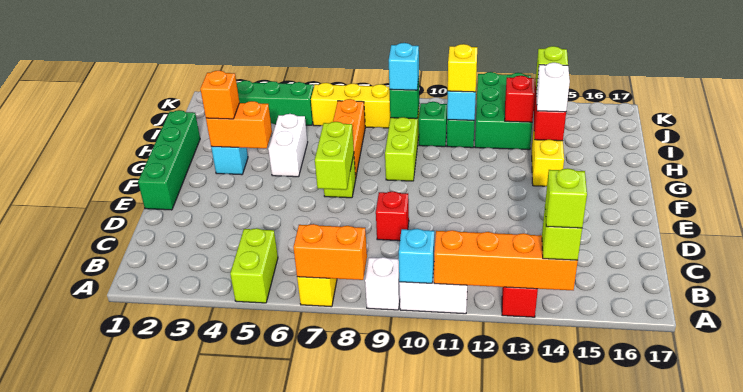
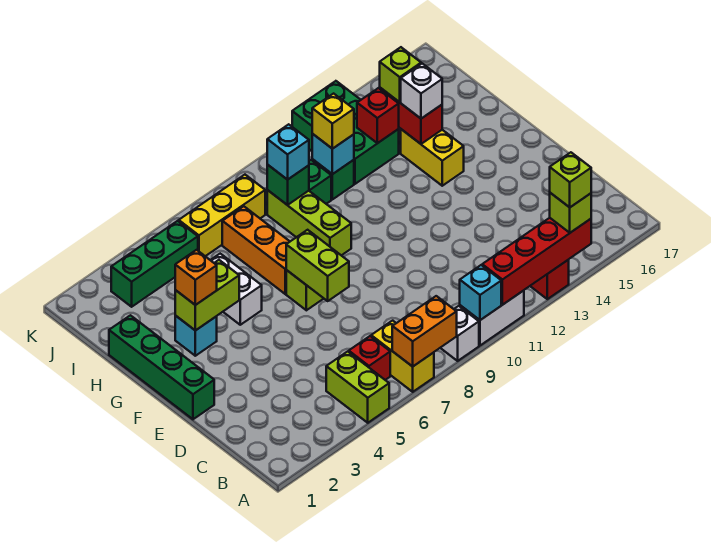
orange brick A11:A14 level 2 -> red brick A11:A14 level 2
red brick D9 level 1 -> red brick B6 level 1
orange brick G3:G4 level 2 -> lime brick G3:G4 level 2

